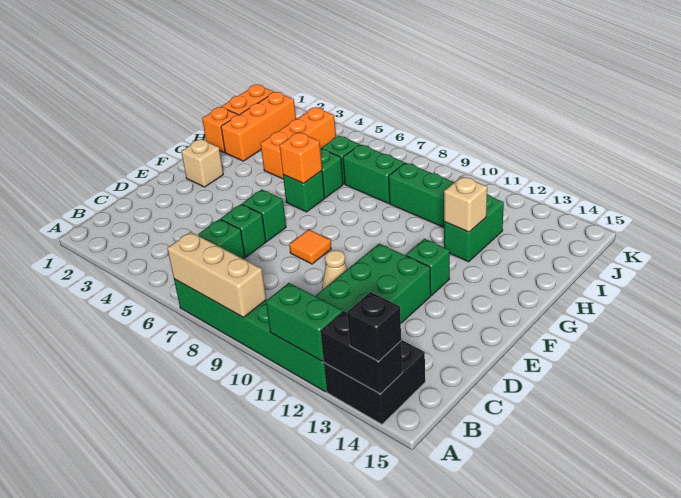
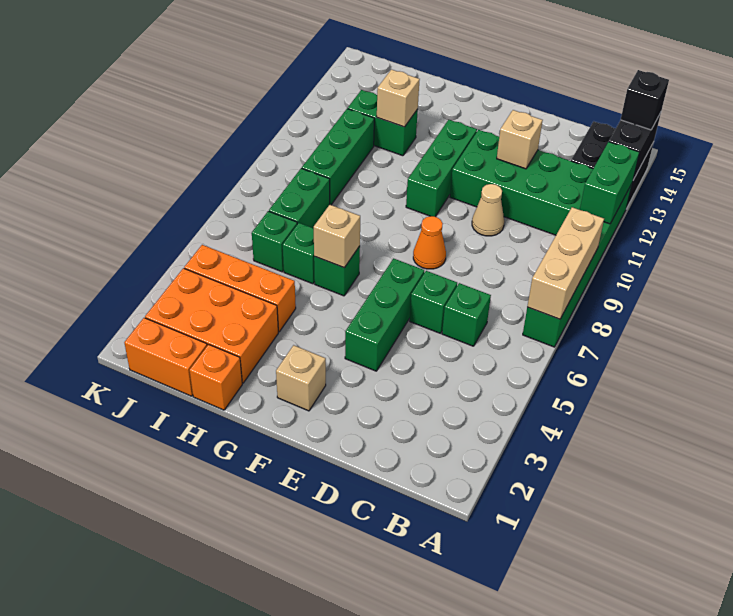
none -> tan brick D12 level 2
green brick E6 level 1 -> green brick E4:E6 level 1
orange tile E8 level 1 -> orange cone E8 level 1
green brick F12 level 1 -> green brick F10:F12 level 1
orange brick G6 level 2 -> tan brick G6 level 2
orange brick H2:J2 level 1 -> orange brick H2:J3 level 1

